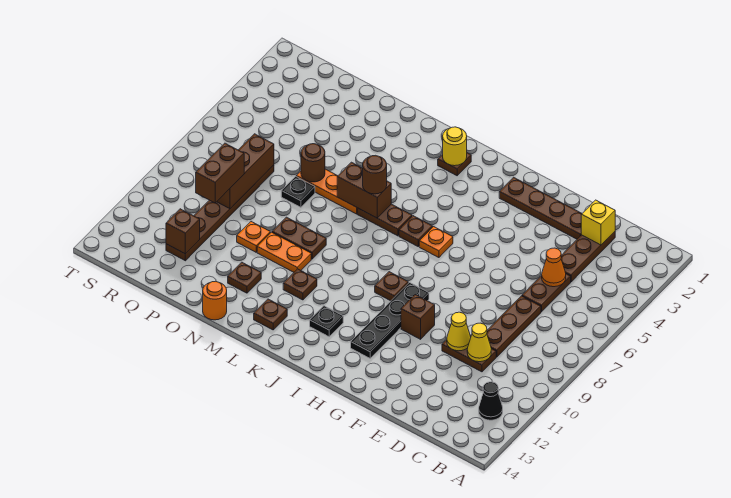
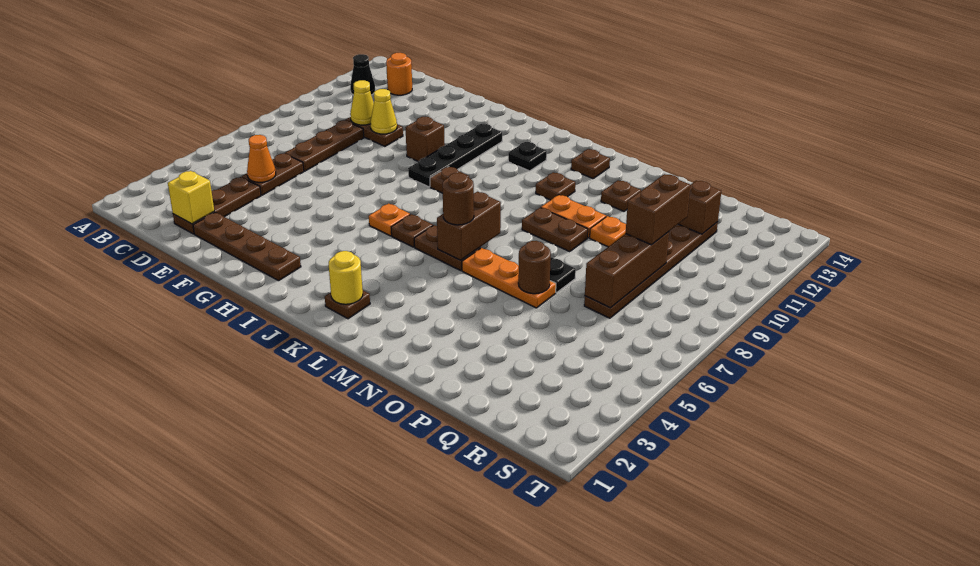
brown brick L6:M6 level 2 -> brown brick L6:L7 level 2
orange round brick N14 level 1 -> orange round brick C13 level 1

